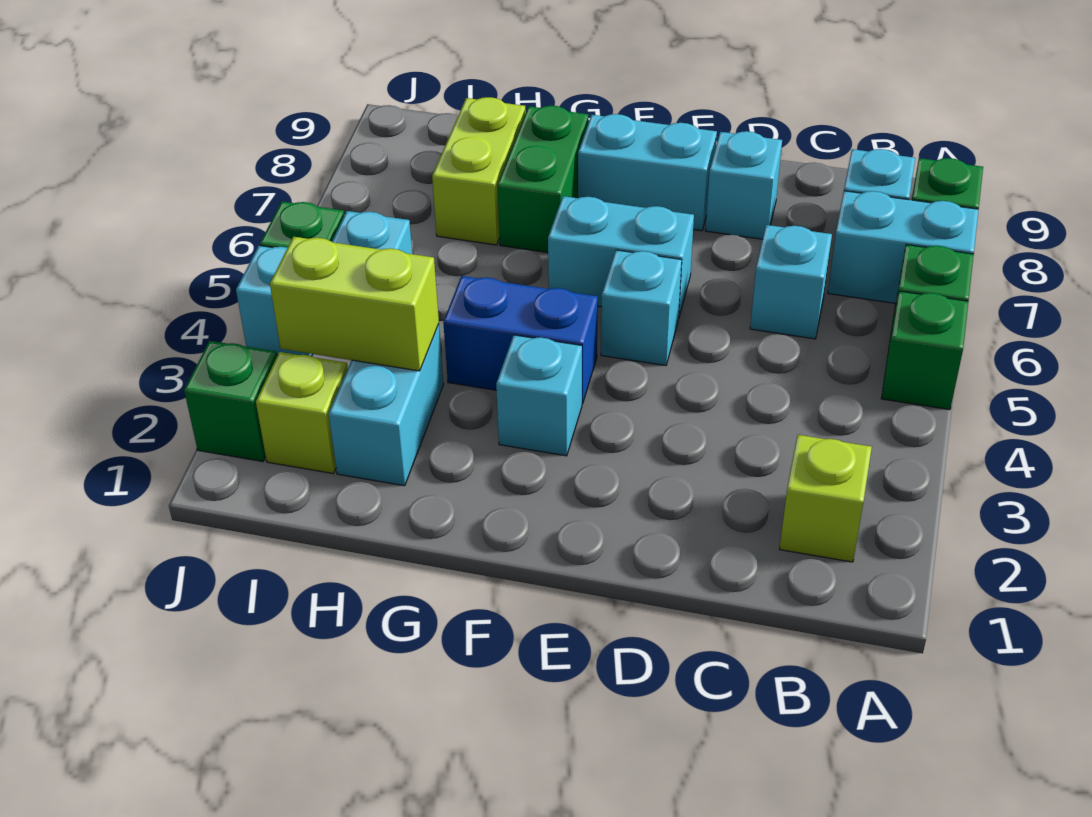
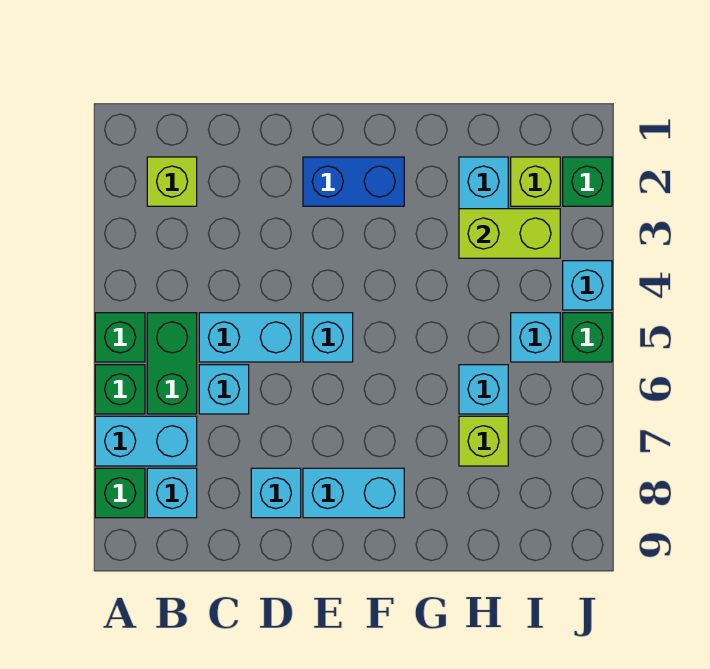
cyan brick E6:F6 level 1 -> cyan brick C5:D5 level 1
cyan brick F3 level 1 -> cyan brick H6 level 1
blue brick F4:G4 level 1 -> blue brick E2:F2 level 1
green brick G7:G8 level 1 -> green brick B5:B6 level 1
lime brick H7:H8 level 1 -> lime brick H7 level 1

